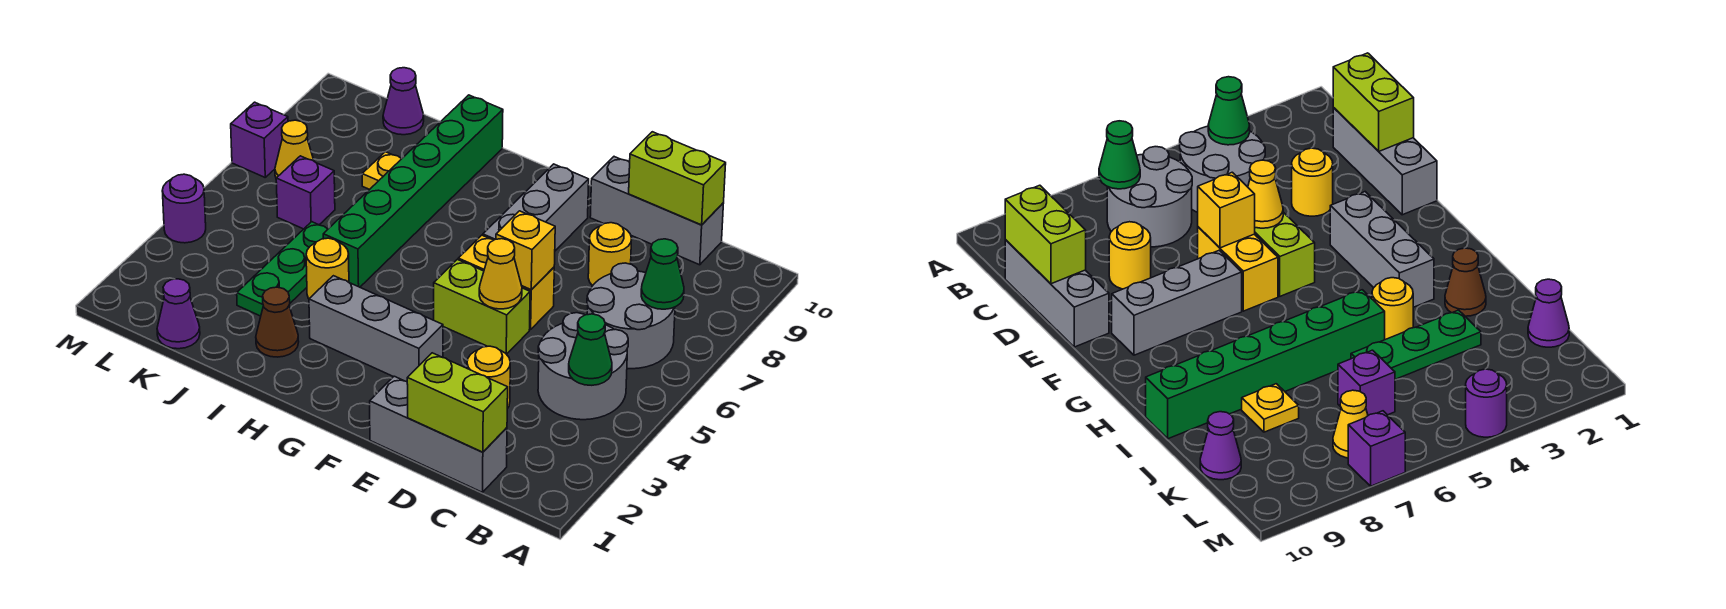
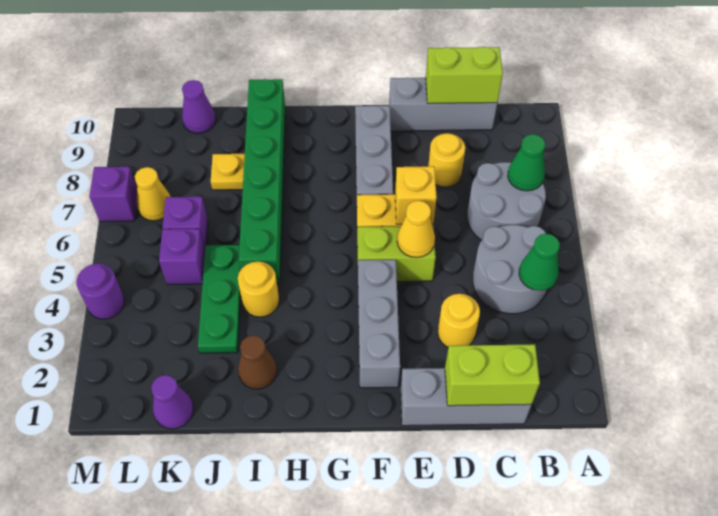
grey brick F3:H3 level 1 -> grey brick F2:F4 level 1
none -> purple brick K5 level 1

